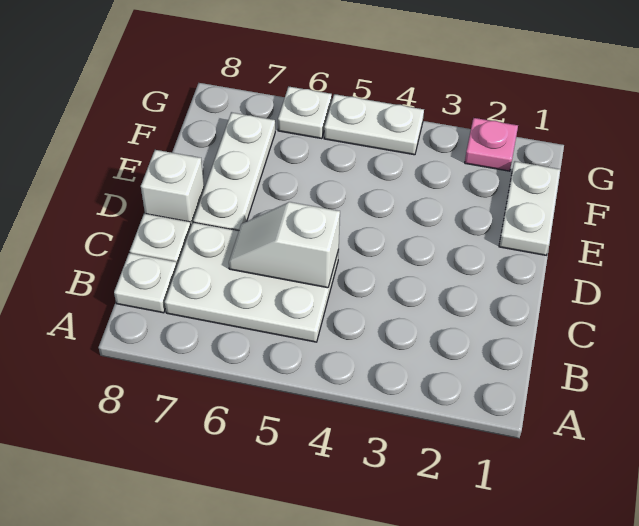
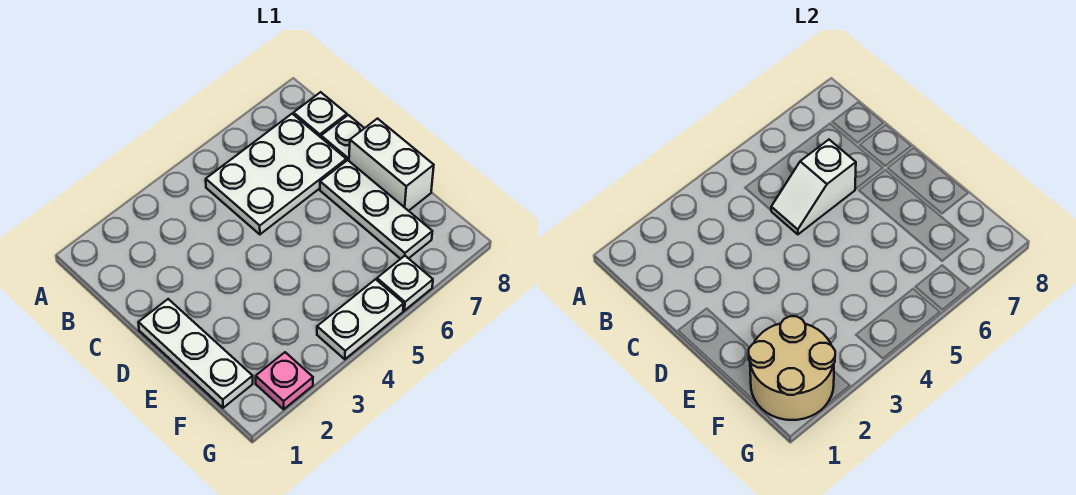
white slope C5:C6 level 2 top 5 -> white slope C5:C6 level 2 top 6
white brick D8 level 1 -> white brick D8:E8 level 1
white plate E1:F1 level 1 -> white plate D1:F1 level 1
none -> tan round brick F1:G2 level 2

